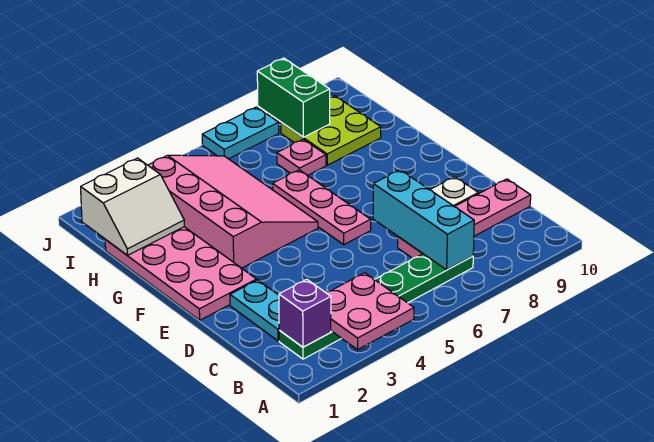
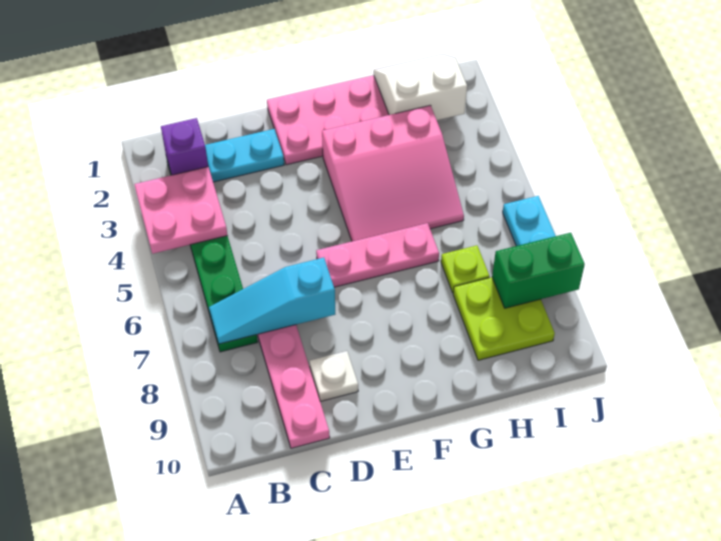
cyan brick B7:D7 level 2 -> cyan slope B7:D7 level 2 top D
pink slope F3:I5 level 1 top 3 -> pink slope F3:H5 level 1 top 3
white slope H1:I2 level 2 top I -> white slope H1:I2 level 2 top 2
pink plate H7 level 1 -> lime plate H7 level 1

